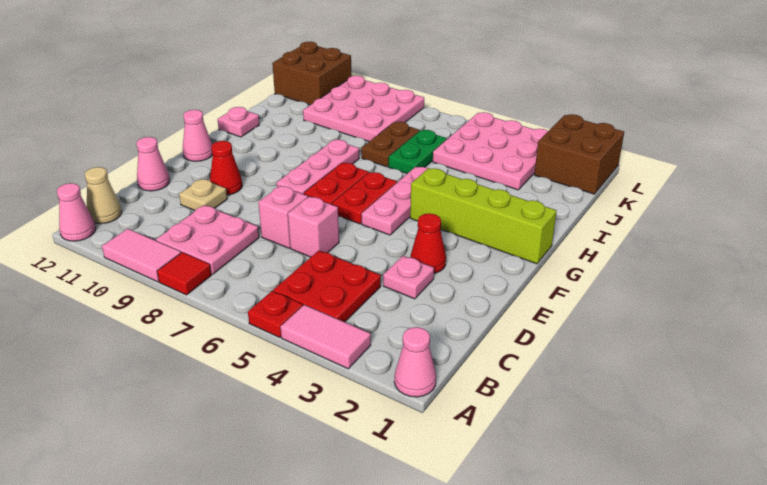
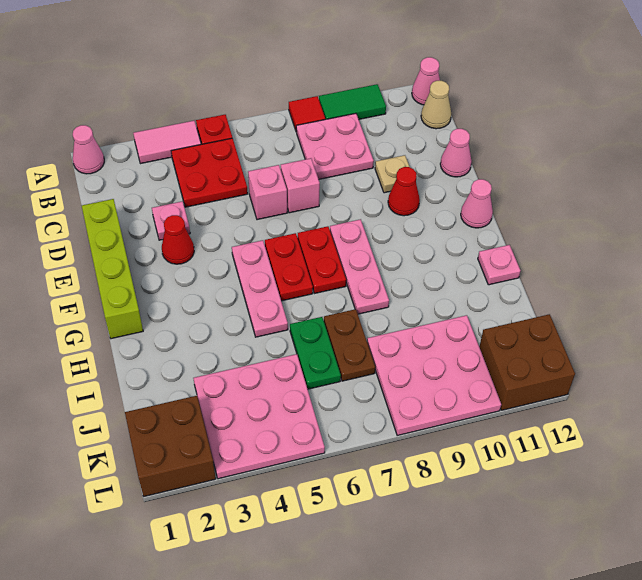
pink tile A9:A10 level 1 -> green tile A9:A10 level 1
lime brick G1:G4 level 1 -> lime brick D1:G1 level 1

